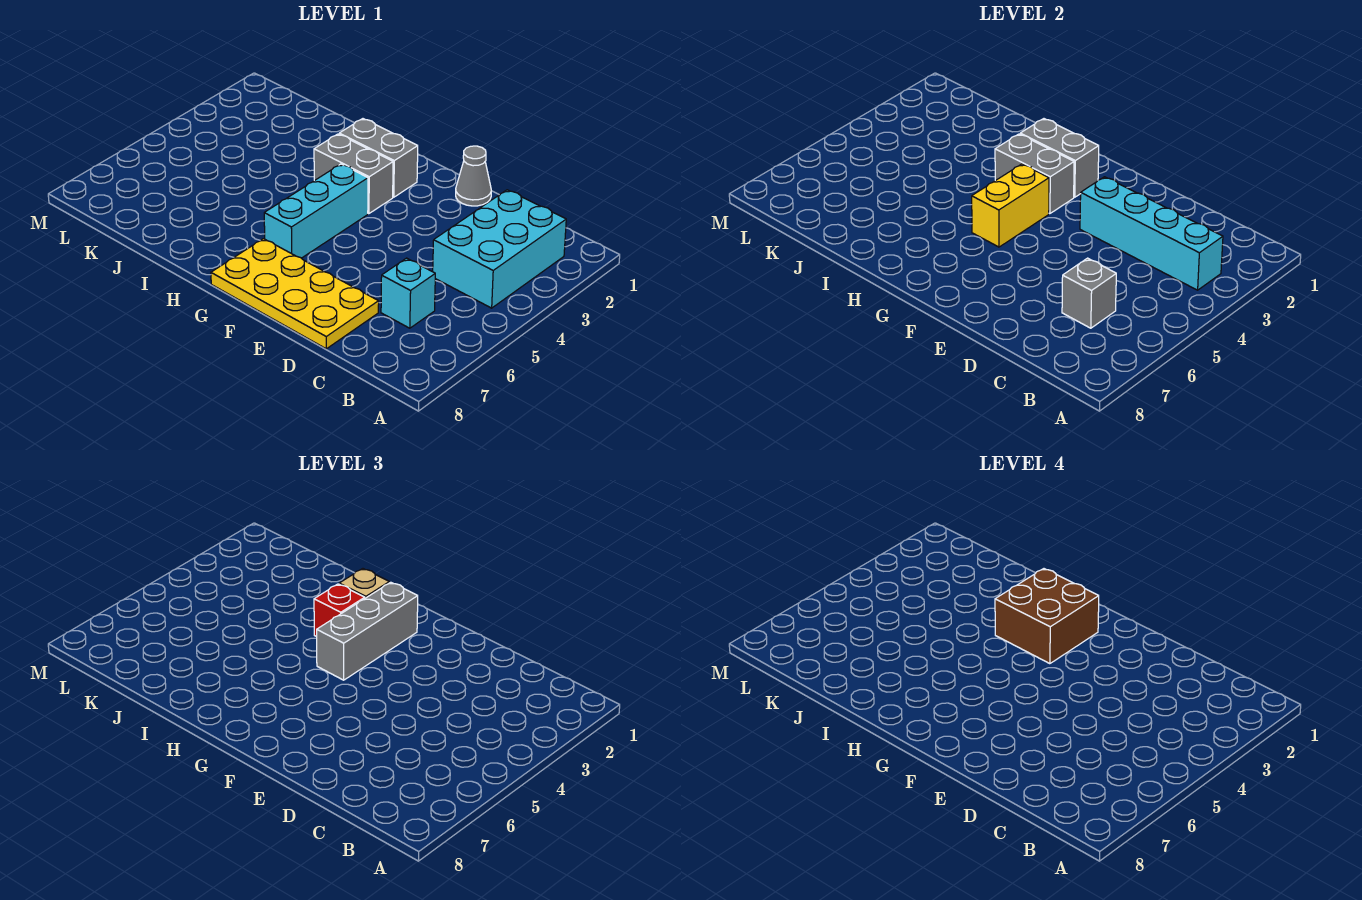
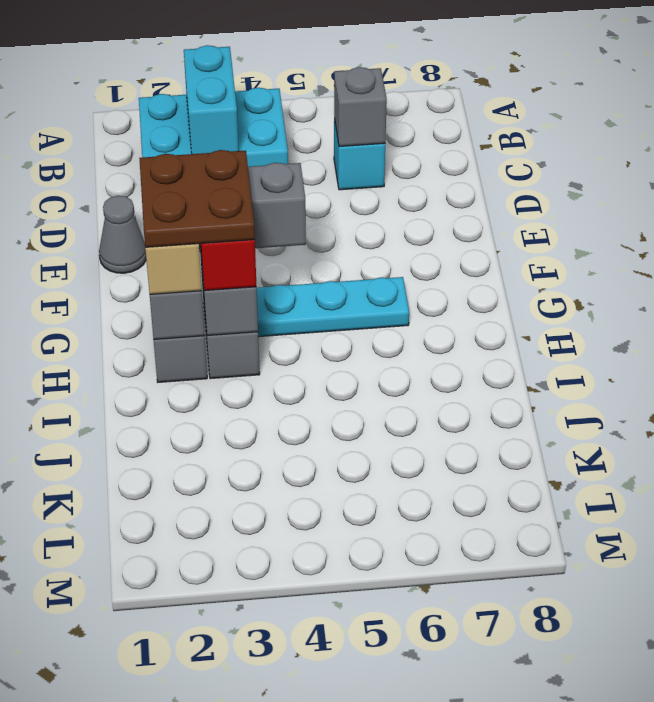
cyan brick B3:E3 level 2 -> cyan brick B3:C3 level 2
yellow plate D7:G8 level 1 -> none
brown brick G2:H3 level 4 -> brown plate G2:H3 level 4
cyan brick G4:G6 level 1 -> cyan plate G4:G6 level 1
yellow brick G4:G5 level 2 -> none

